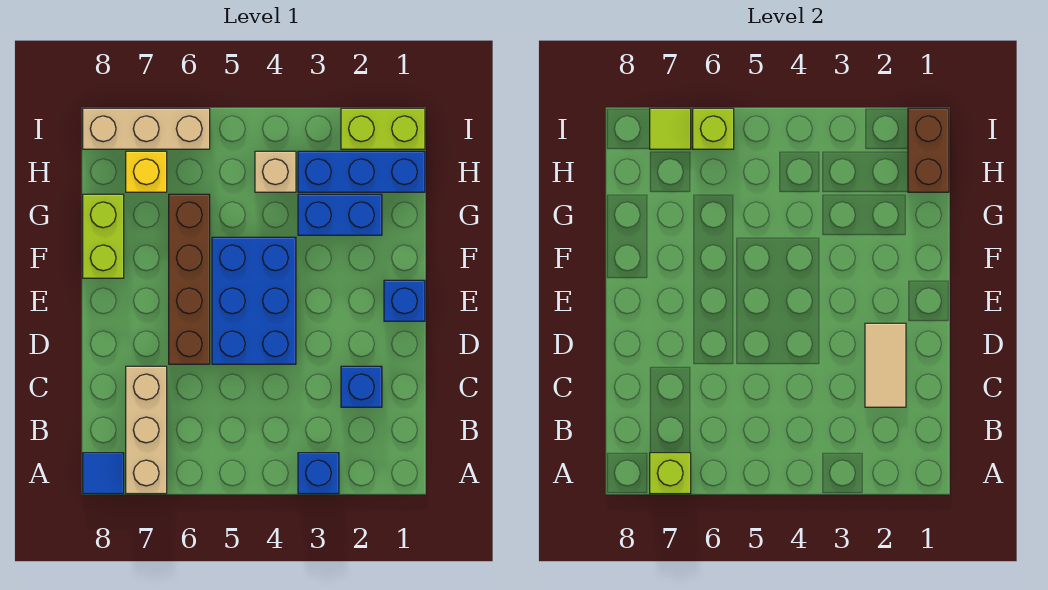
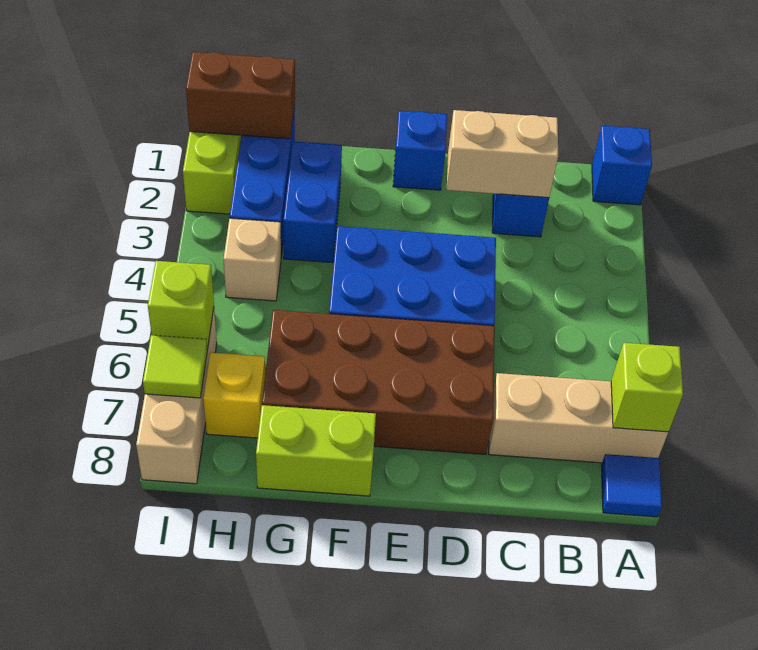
blue brick A3 level 1 -> blue brick A1 level 1
tan tile C2:D2 level 2 -> tan brick C2:D2 level 2
brown brick D6:G6 level 1 -> brown brick D6:G7 level 1

